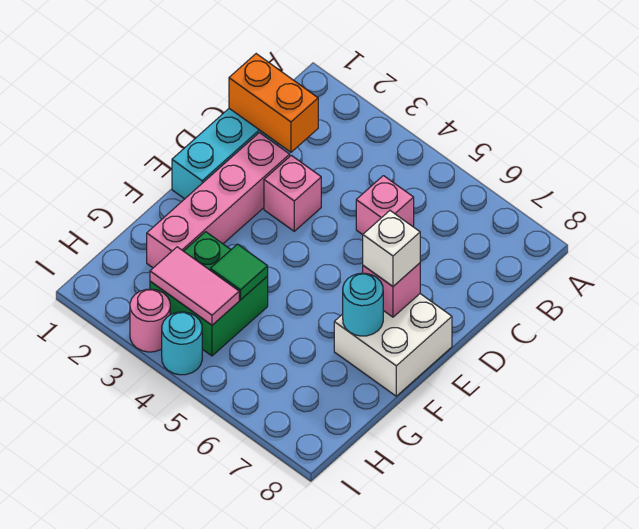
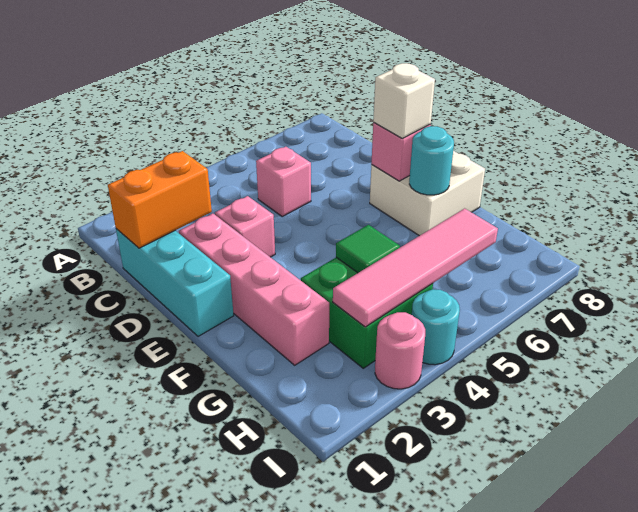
pink tile H3:H4 level 2 -> pink tile H3:H6 level 2

